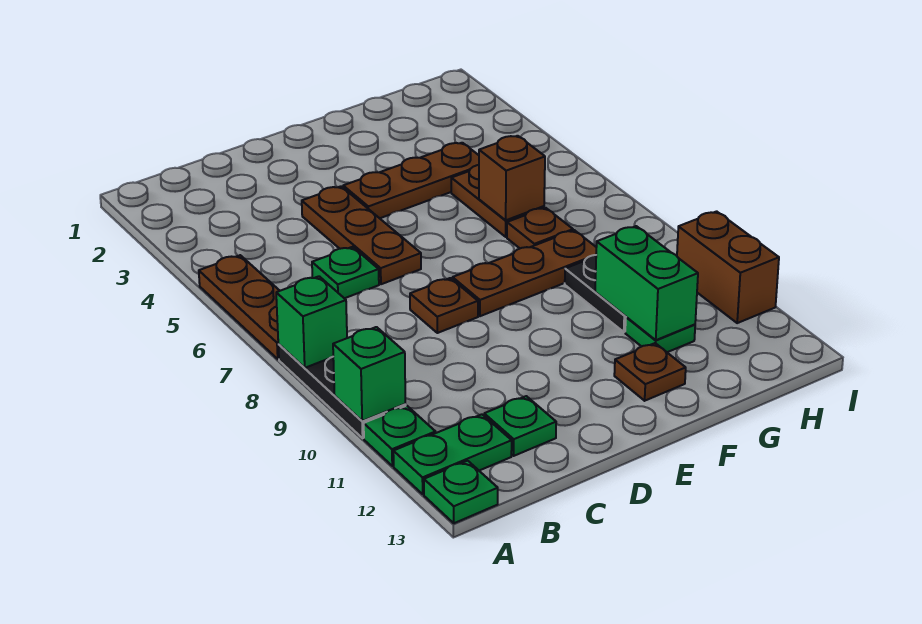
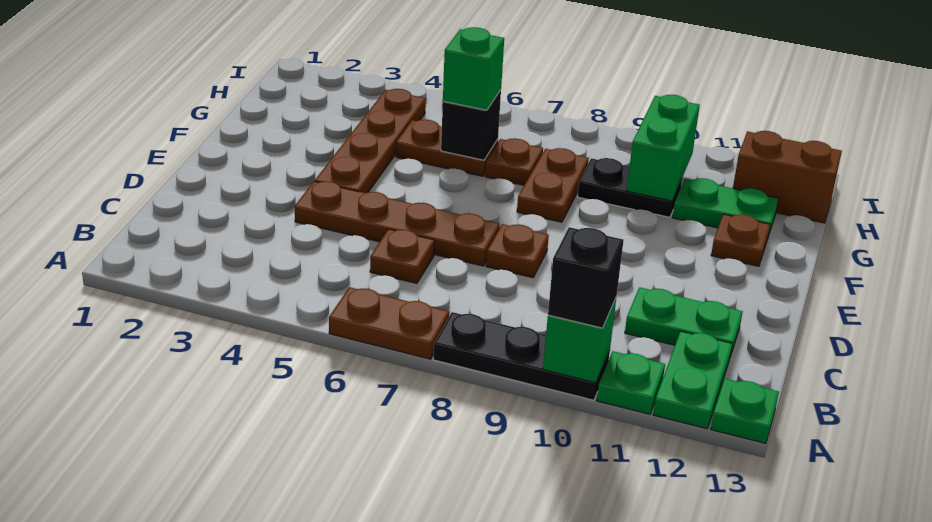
brown plate A5:A7 level 1 -> brown plate A6:A7 level 1
green brick A8 level 2 -> green brick G6 level 3
none -> black brick A10 level 3
green plate C6 level 1 -> brown plate C6 level 1
green plate C12 level 1 -> green plate C11:C12 level 1
brown plate D4:D6 level 1 -> brown plate D4:D7 level 1
brown plate E4:G4 level 1 -> brown plate E4:H4 level 1
brown plate E8:G8 level 1 -> brown plate F8:G8 level 1
brown brick G6 level 2 -> black brick G6 level 2
green brick G10:G11 level 2 -> green brick G10:H10 level 2
green plate G11 level 1 -> green plate G11:G12 level 1
brown brick I10:I11 level 1 -> brown brick H12:H13 level 1

